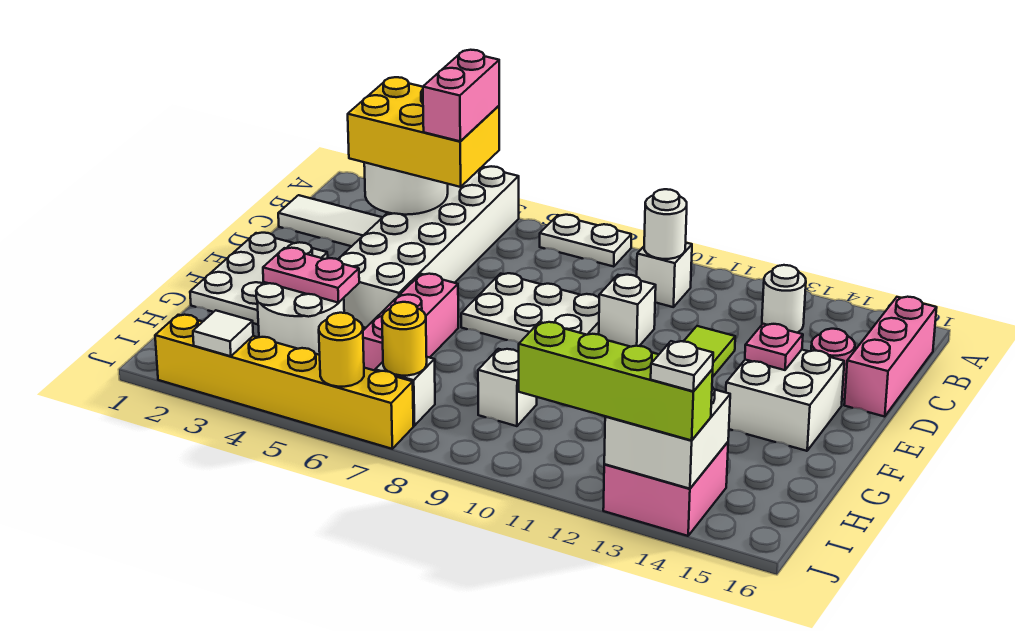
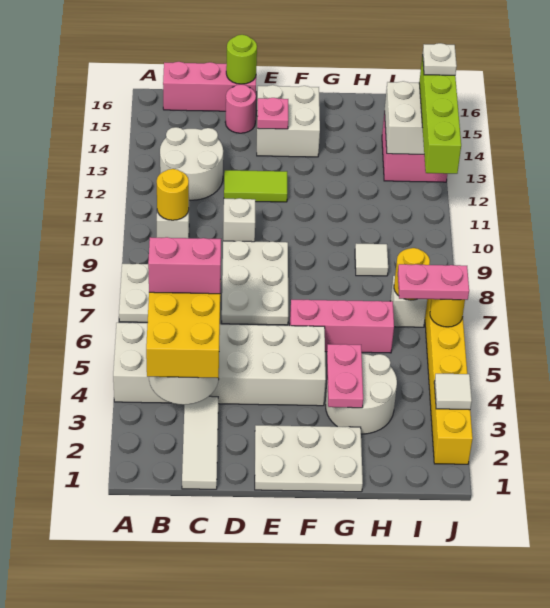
white round brick B10 level 2 -> yellow round brick B10 level 2
white round brick B13 level 1 -> white round brick B12:C13 level 1
none -> lime round brick D16 level 2
white brick H9 level 1 -> white tile H9 level 1
none -> pink plate I6:J6 level 3

